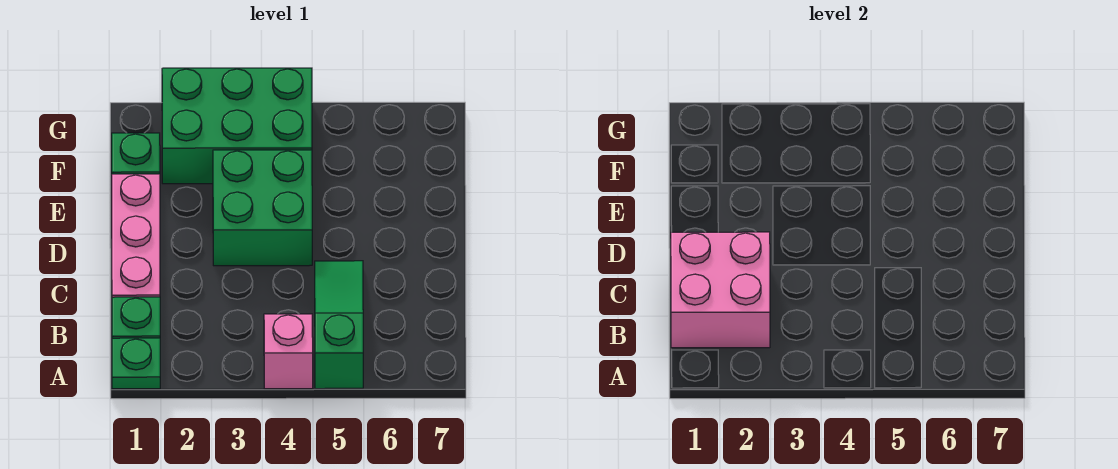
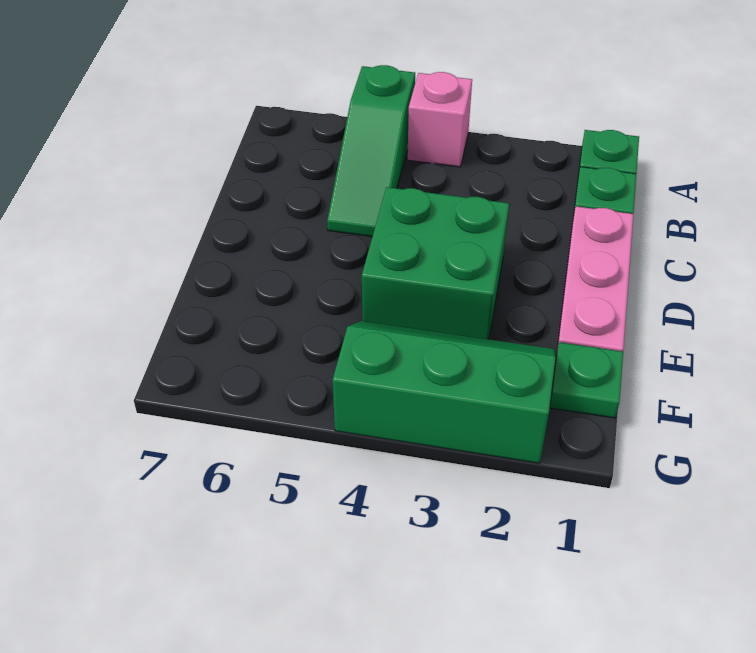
pink brick B1:C2 level 2 -> none
green brick F2:G4 level 1 -> green slope F2:G4 level 1 top G

